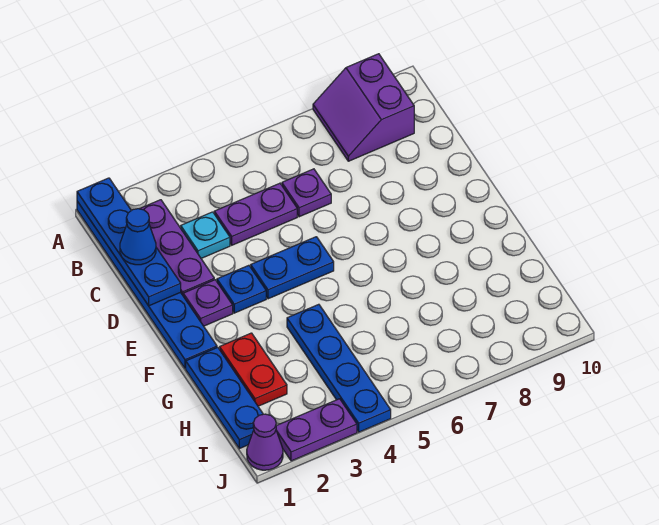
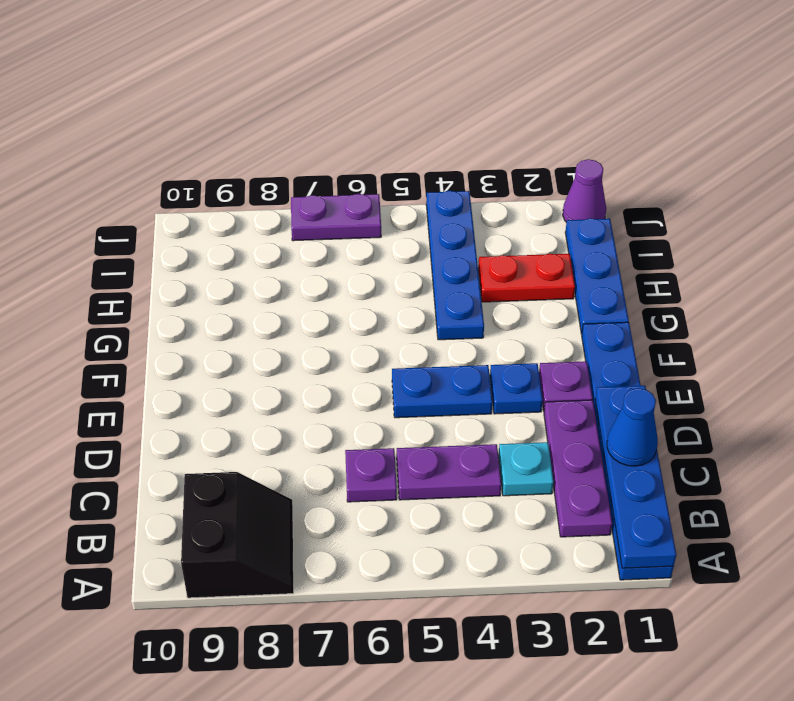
purple slope A8:B9 level 1 top 9 -> black slope A8:B9 level 1 top 9
red plate G2:H2 level 1 -> red plate H2:H3 level 1
purple plate J2:J3 level 1 -> purple plate J6:J7 level 1

